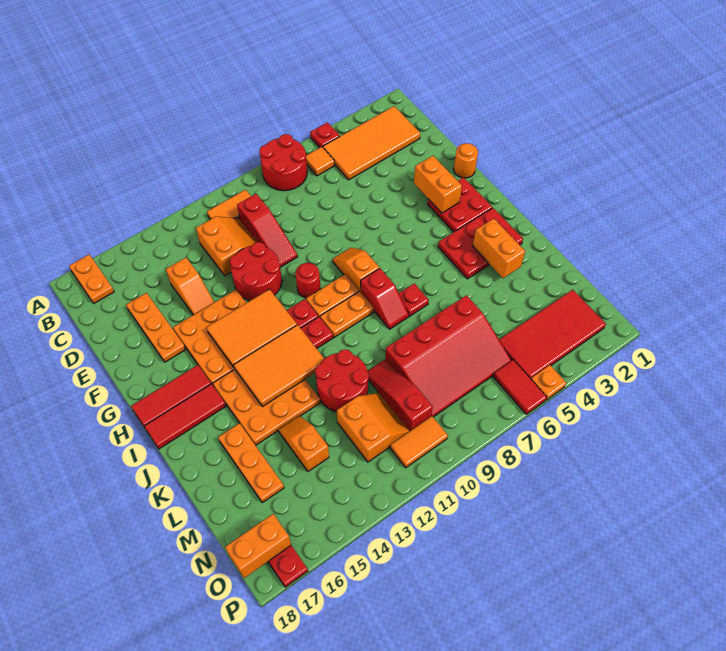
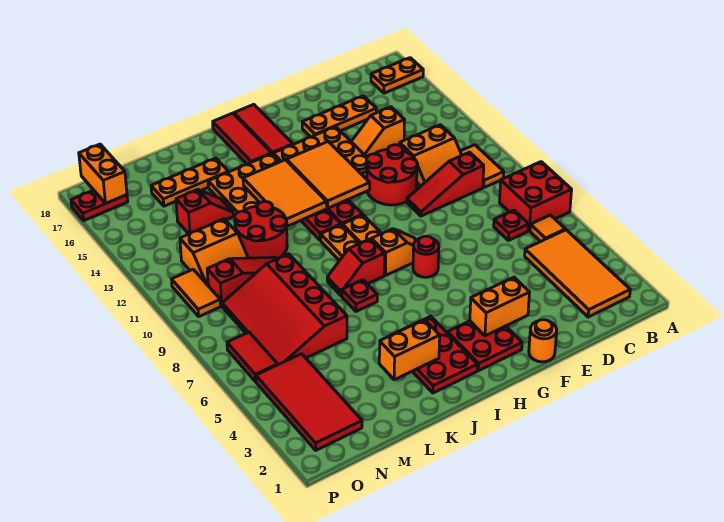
red plate A5 level 1 -> red plate C7 level 1
red round brick A7:B8 level 1 -> red brick A7:B8 level 1
red round brick G10 level 1 -> red round brick G7 level 1
orange slope L14:M14 level 1 top M -> red slope L14:M14 level 1 top M
red tile O6:P6 level 1 -> red tile O6:O7 level 1
orange plate P5 level 1 -> none

